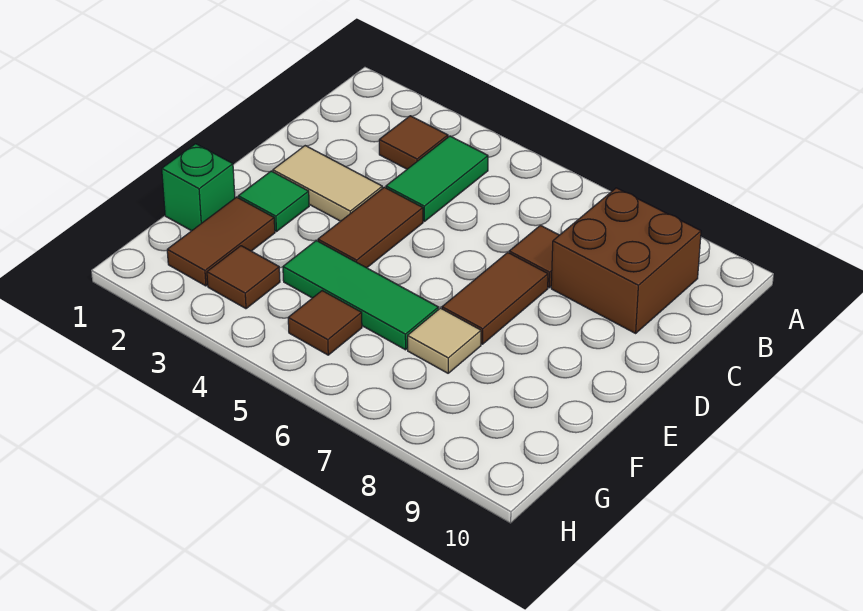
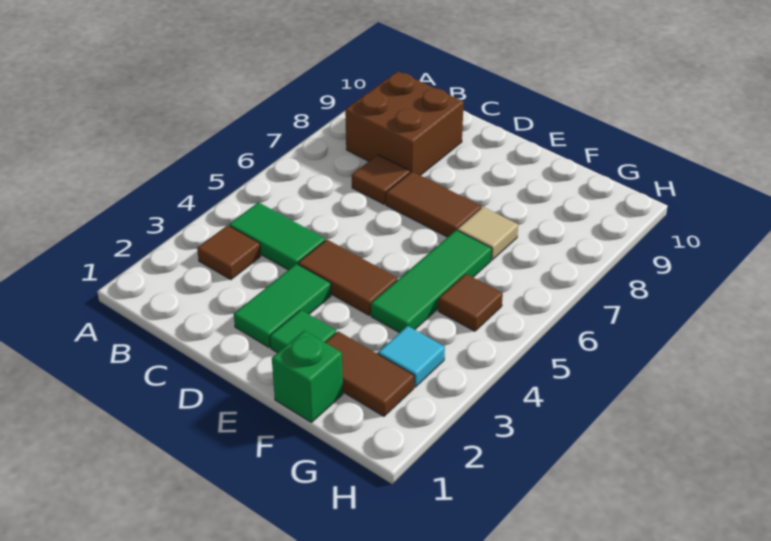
tan tile D2:D3 level 1 -> green tile D2:D3 level 1
brown tile G3 level 1 -> cyan tile G3 level 1

